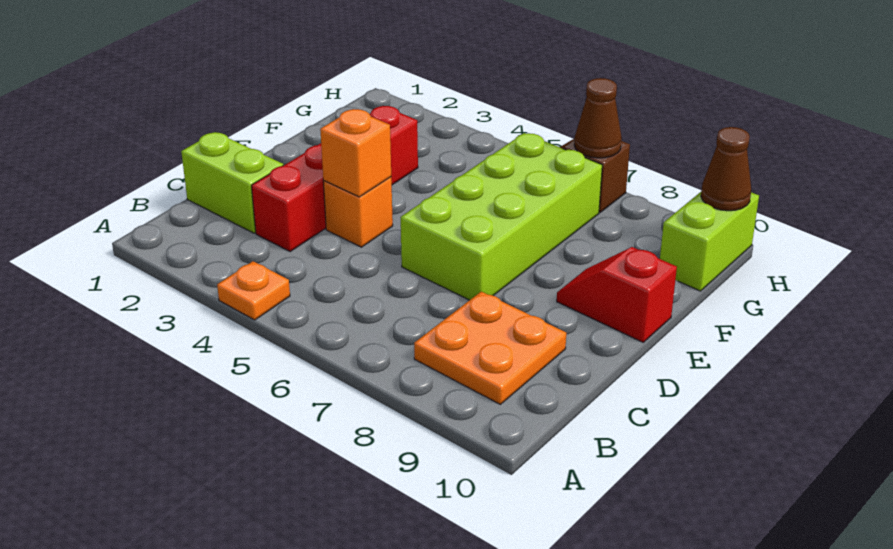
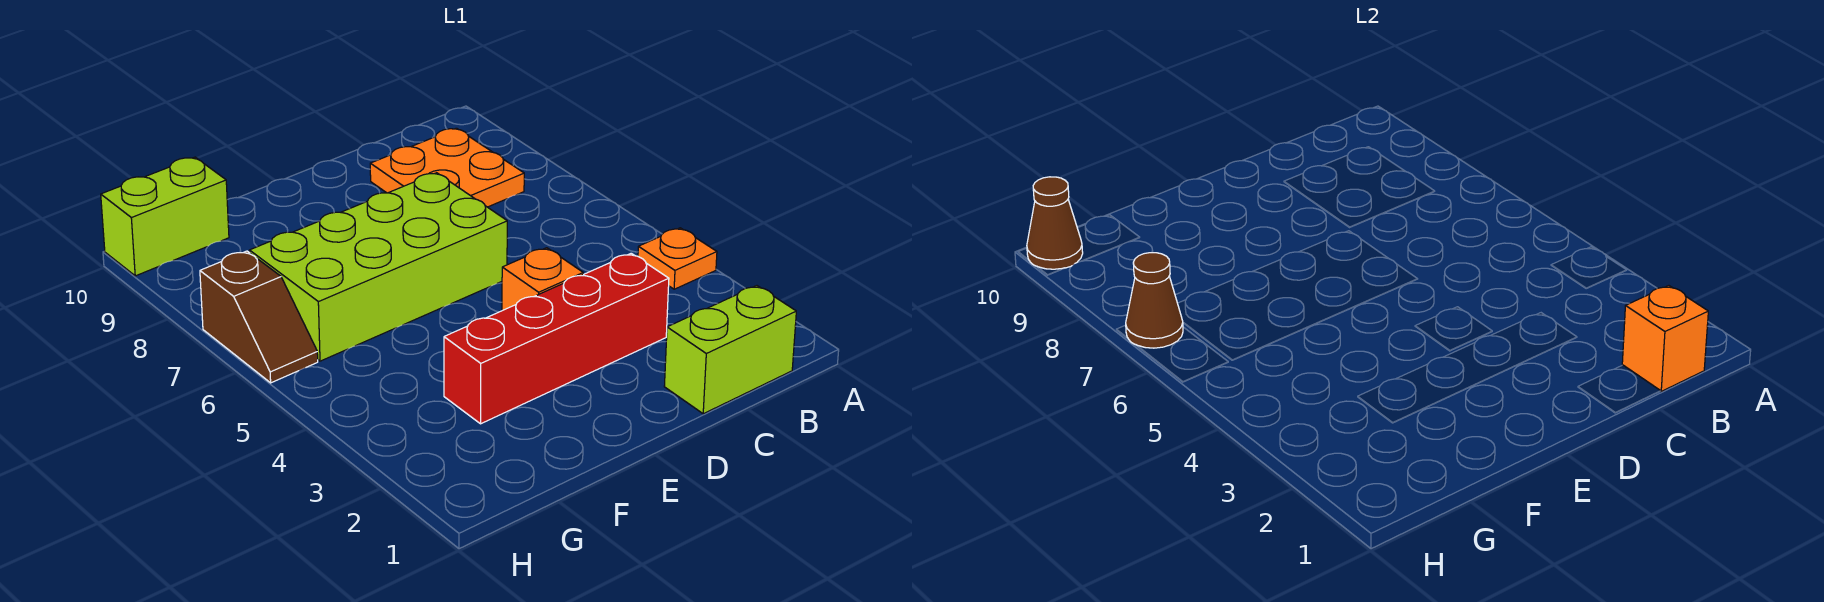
lime brick C1:C2 level 1 -> lime brick B1:C1 level 1
orange brick D4 level 2 -> orange brick B1 level 2
red slope E9:E10 level 1 top 10 -> none

